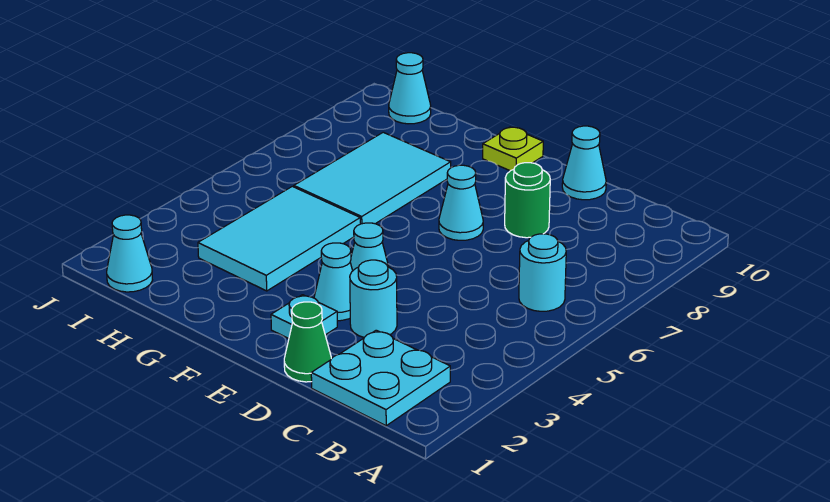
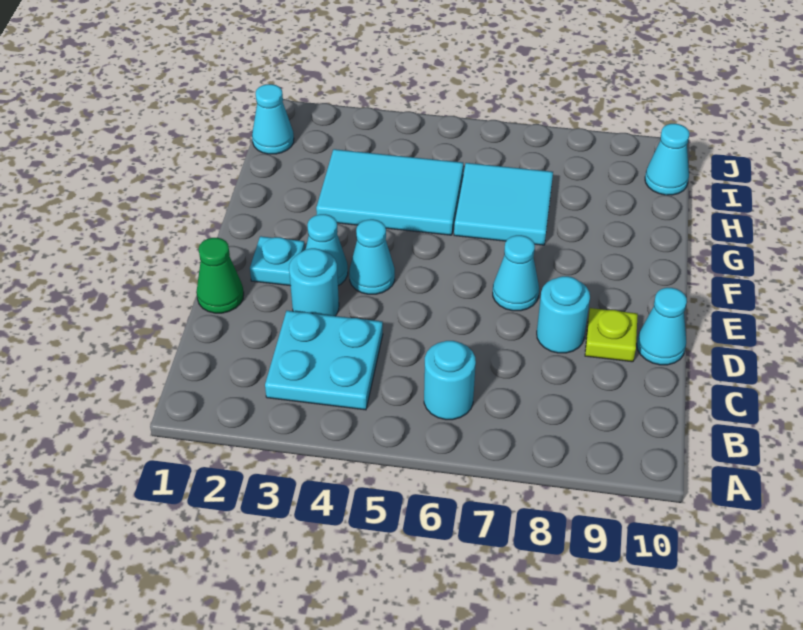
cyan plate B1:C2 level 1 -> cyan plate B3:C4 level 1
green round brick D8 level 1 -> cyan round brick D8 level 1
lime plate F10 level 1 -> lime plate D9 level 1
cyan tile G6:H8 level 1 -> cyan tile G6:H7 level 1

